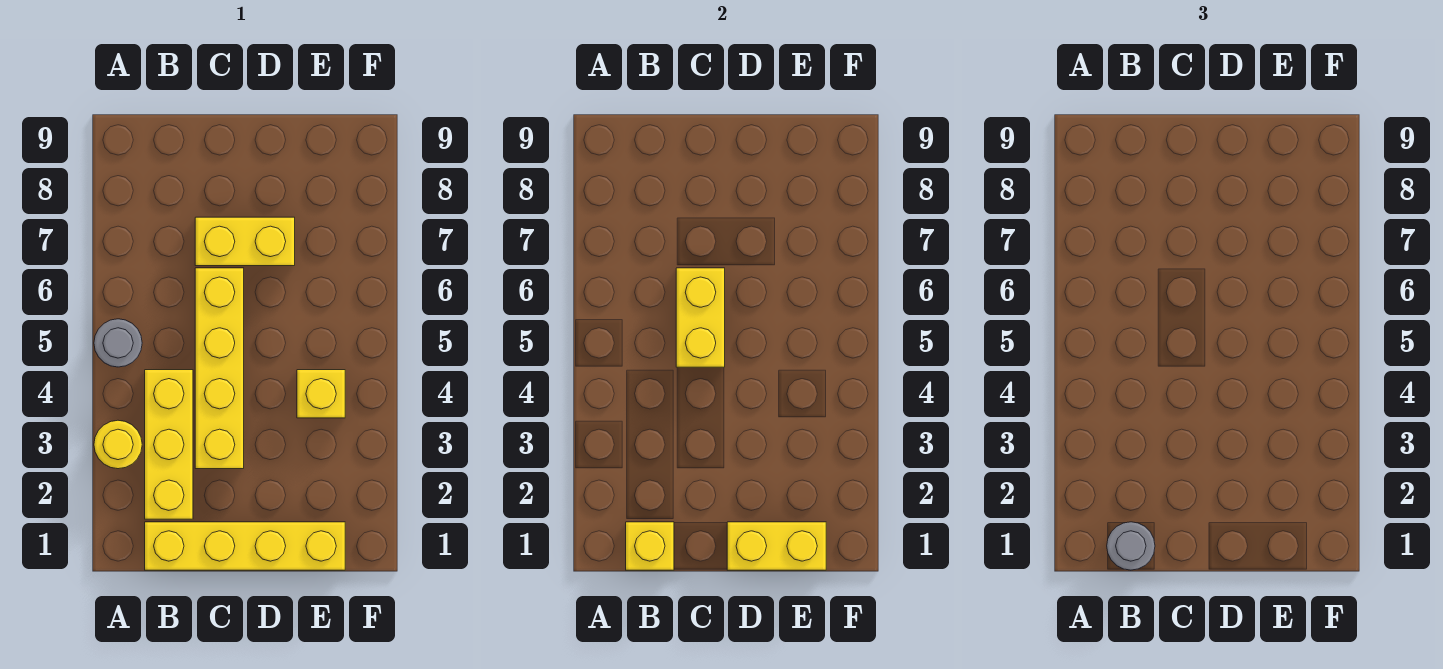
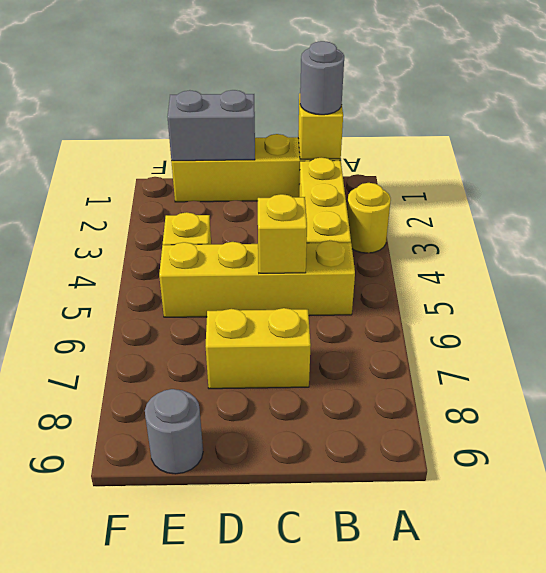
grey round brick A5 level 1 -> grey round brick E9 level 1
yellow brick C3:C6 level 1 -> yellow brick B5:E5 level 1
yellow brick C5:C6 level 2 -> yellow brick C5 level 2
yellow brick D1:E1 level 2 -> grey brick D1:E1 level 2

